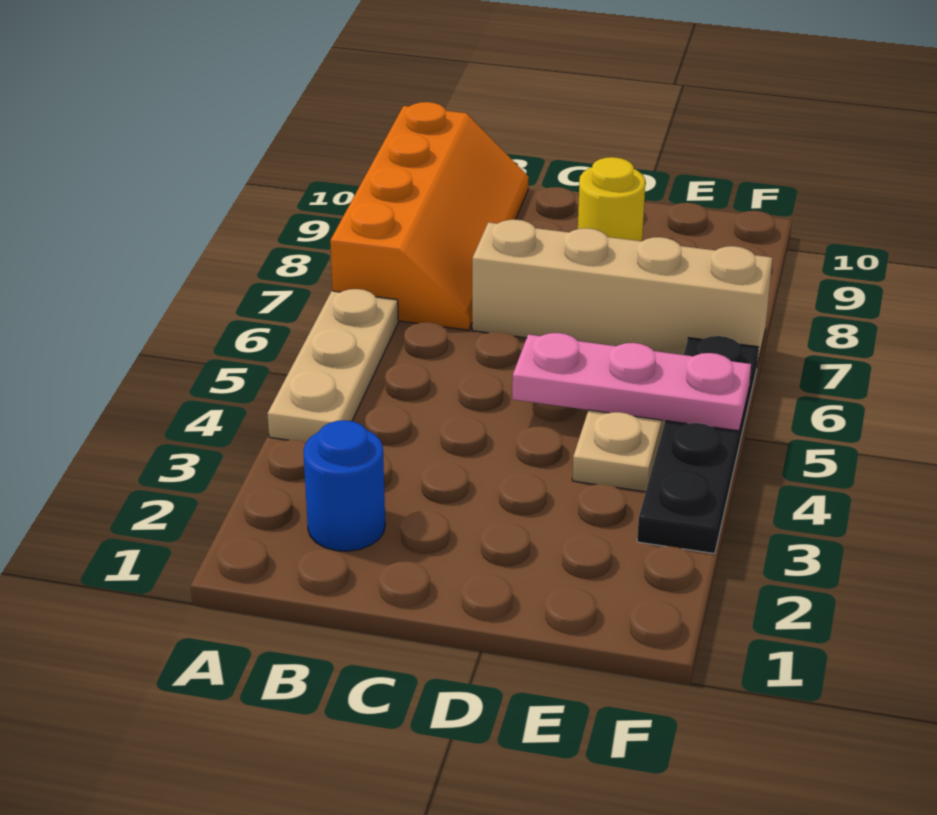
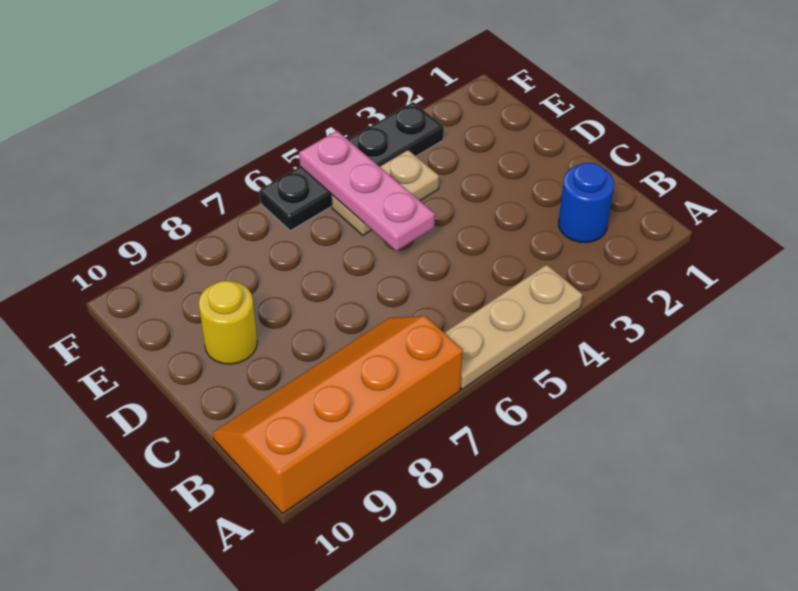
tan brick C7:F7 level 1 -> none

